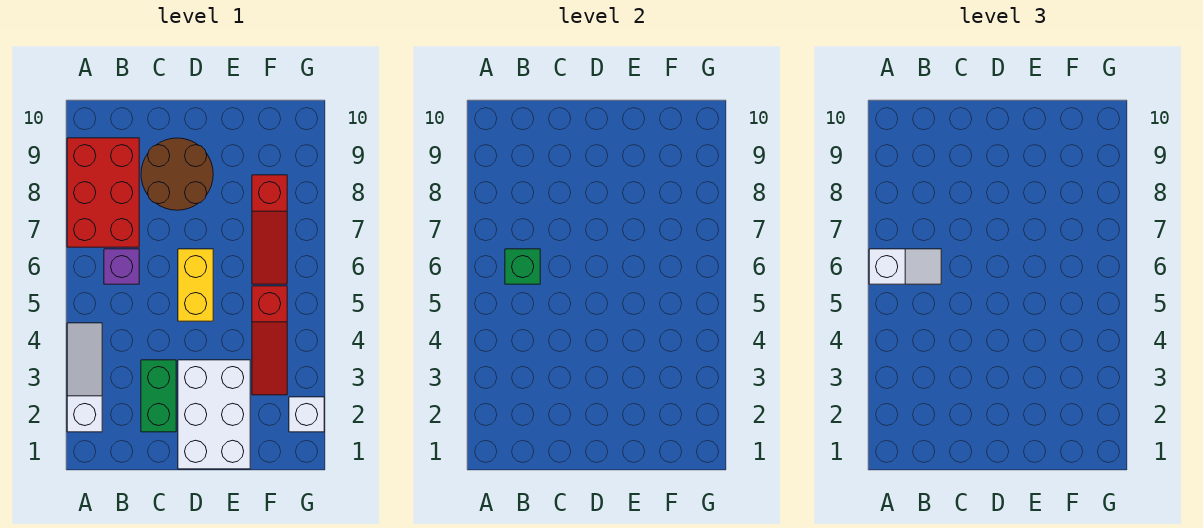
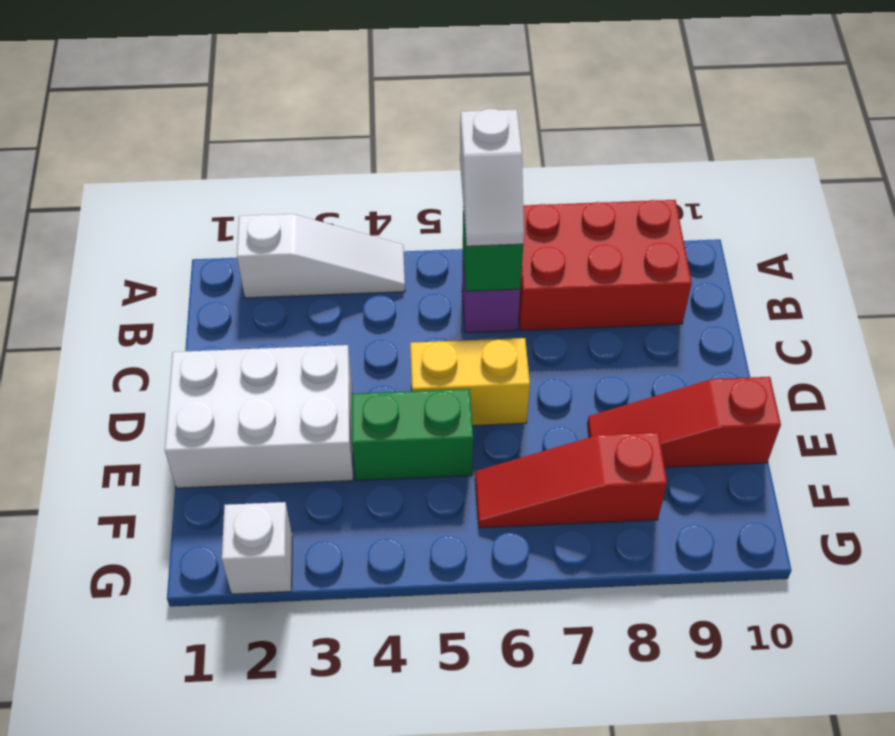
green brick C2:C3 level 1 -> green brick E4:E5 level 1
brown round brick C8:D9 level 1 -> none
red slope F3:F5 level 1 top 5 -> red slope E8:E10 level 1 top 10

